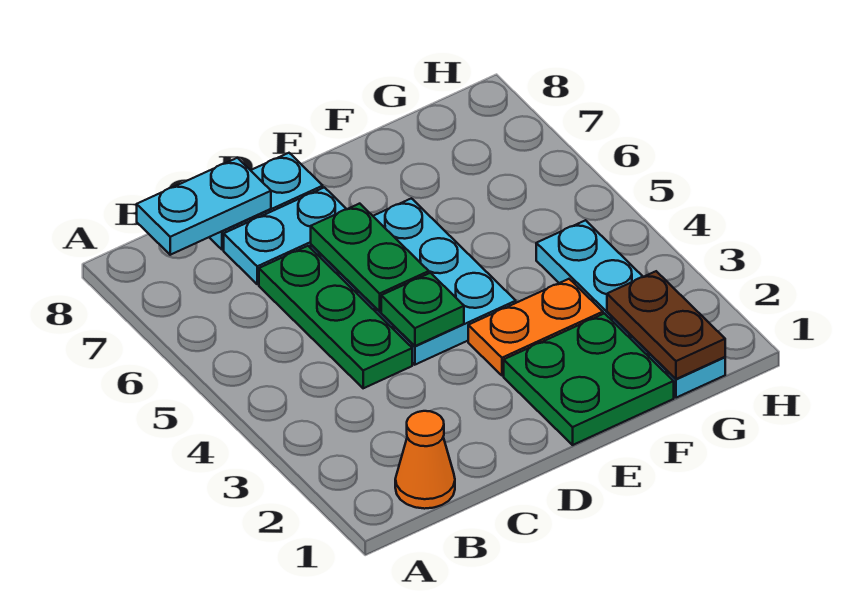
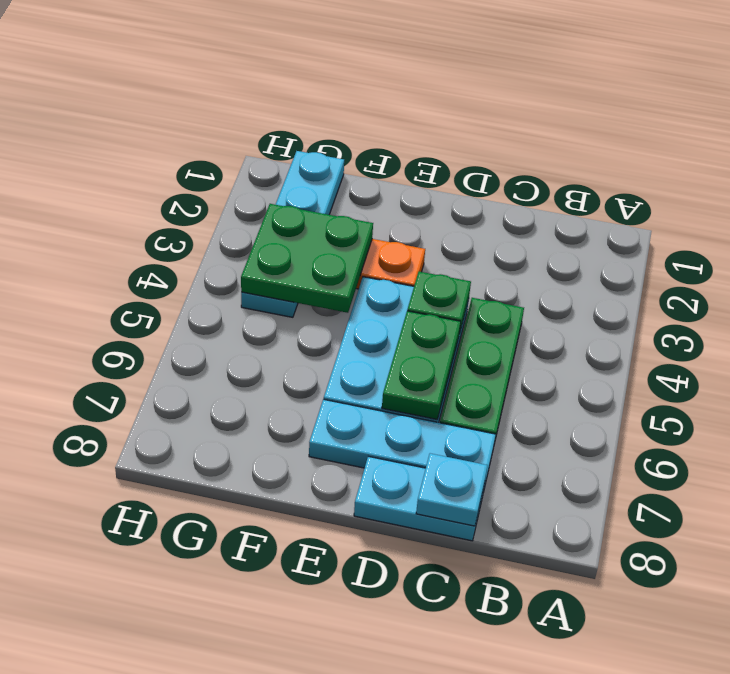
orange cone B1 level 1 -> none
cyan plate B8:C8 level 2 -> cyan plate C8 level 2
cyan plate C7:D7 level 1 -> cyan plate C7:E7 level 1
green plate E1:F2 level 1 -> green plate F3:G4 level 2
brown plate G1:G2 level 2 -> none

